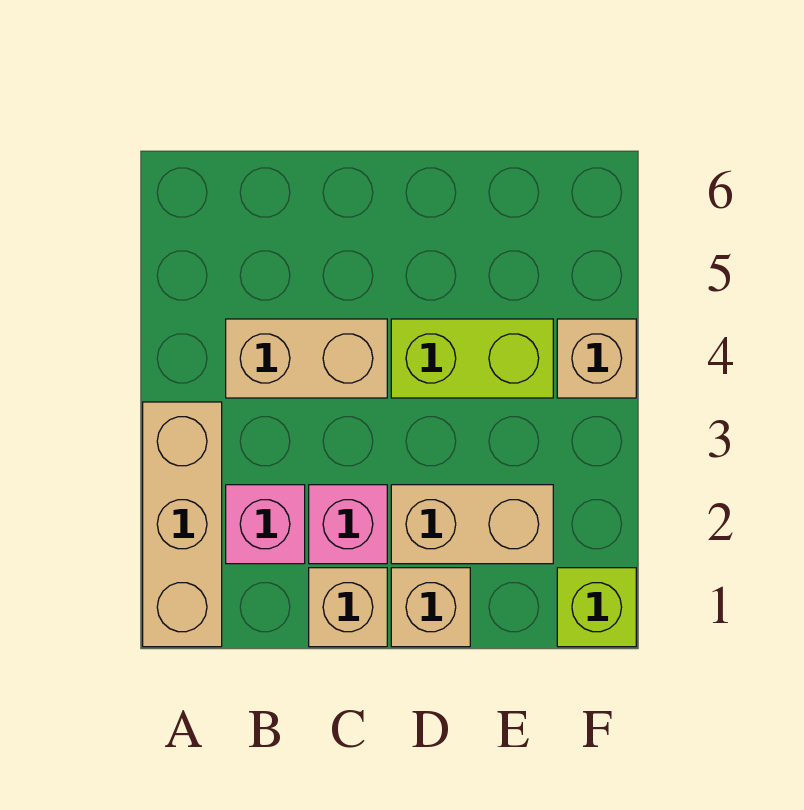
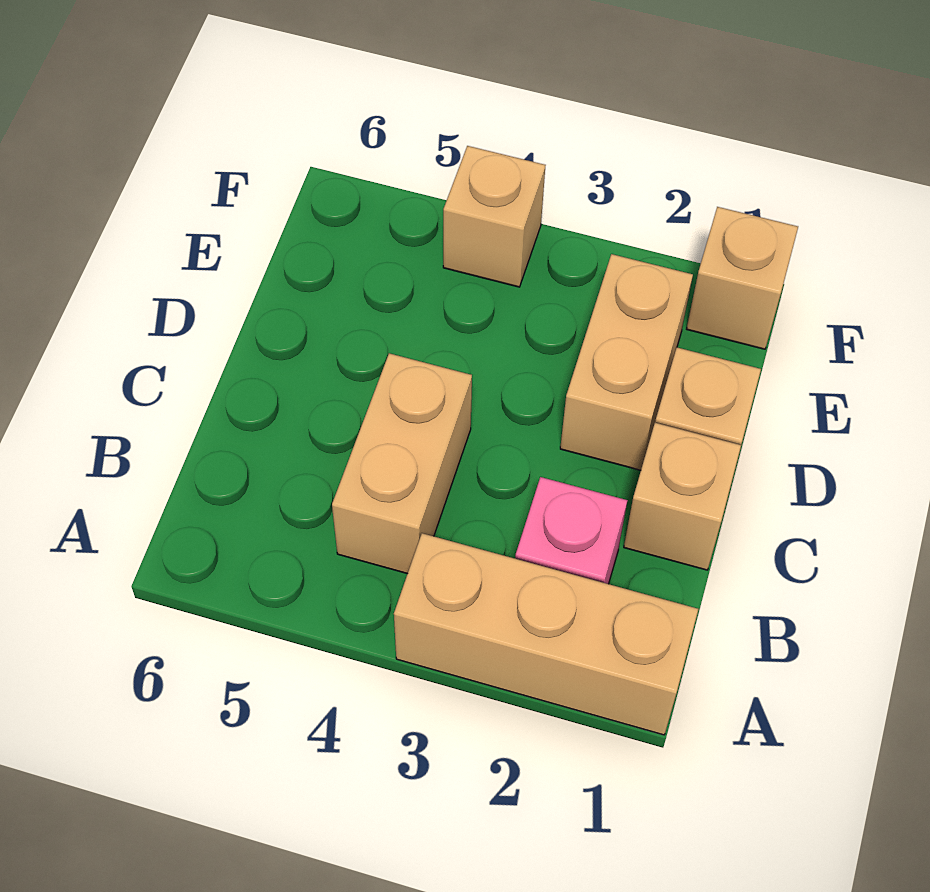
pink brick C2 level 1 -> none
lime brick D4:E4 level 1 -> none
lime brick F1 level 1 -> tan brick F1 level 1

